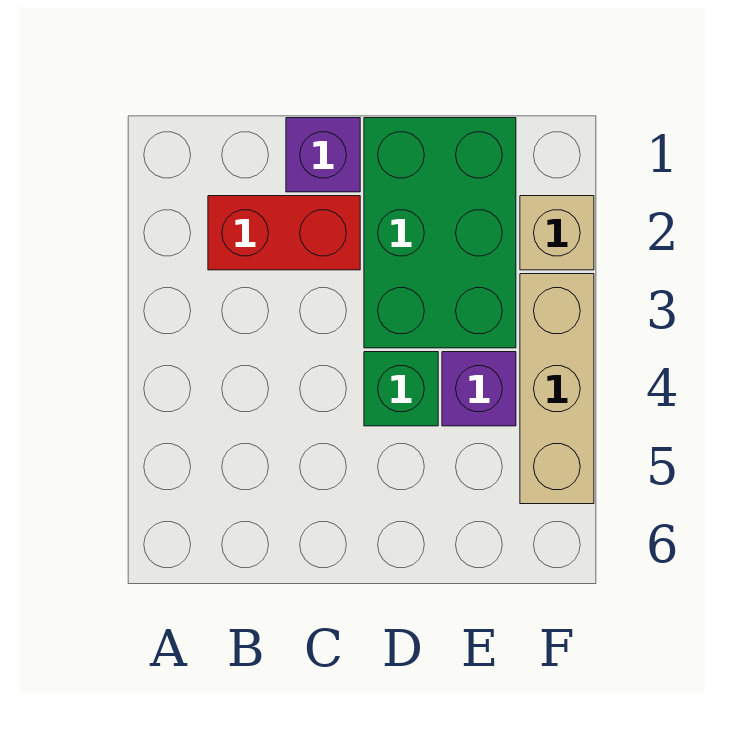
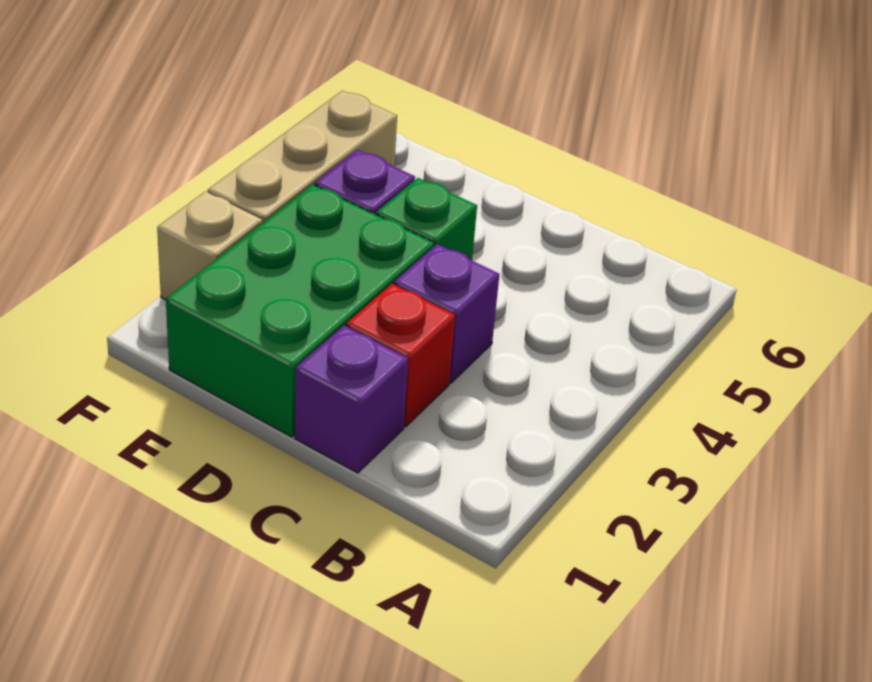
red brick B2:C2 level 1 -> red brick C2 level 1
none -> purple brick C3 level 1

